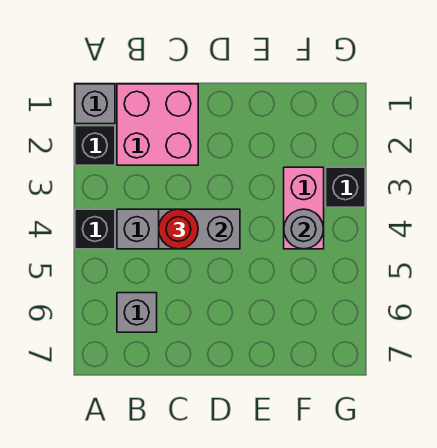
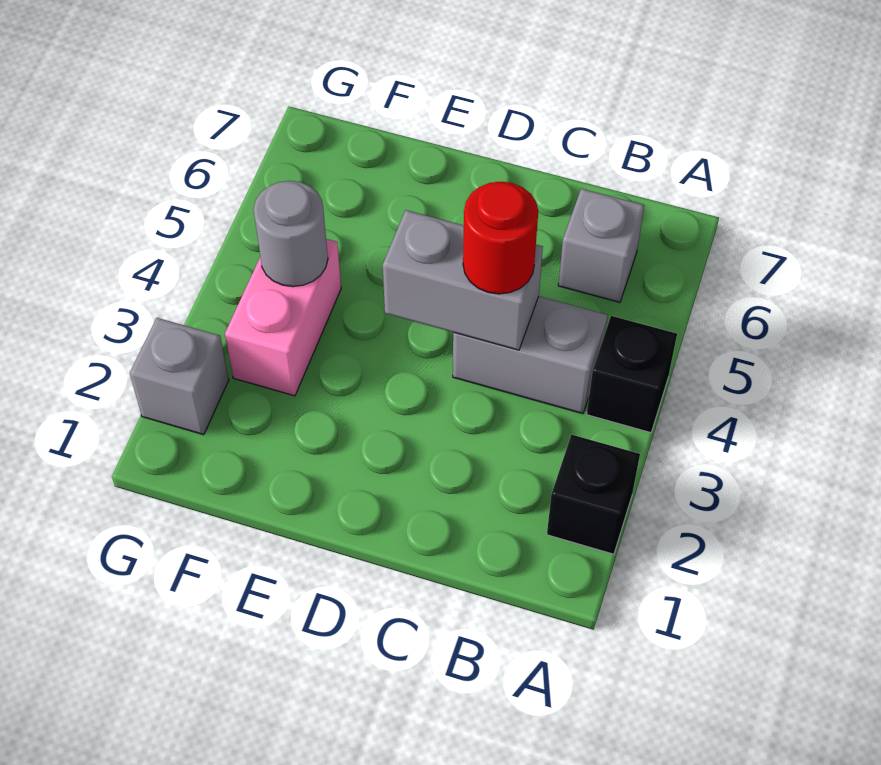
grey brick A1 level 1 -> grey brick G2 level 1
pink brick B1:C2 level 1 -> none
black brick G3 level 1 -> none

